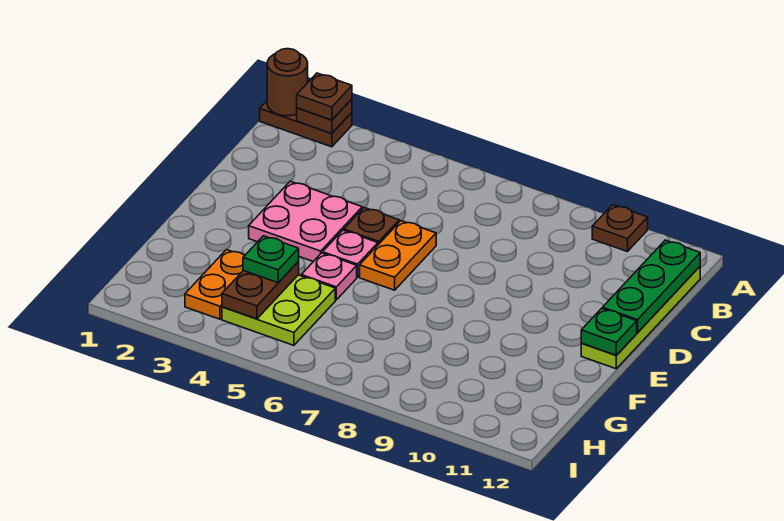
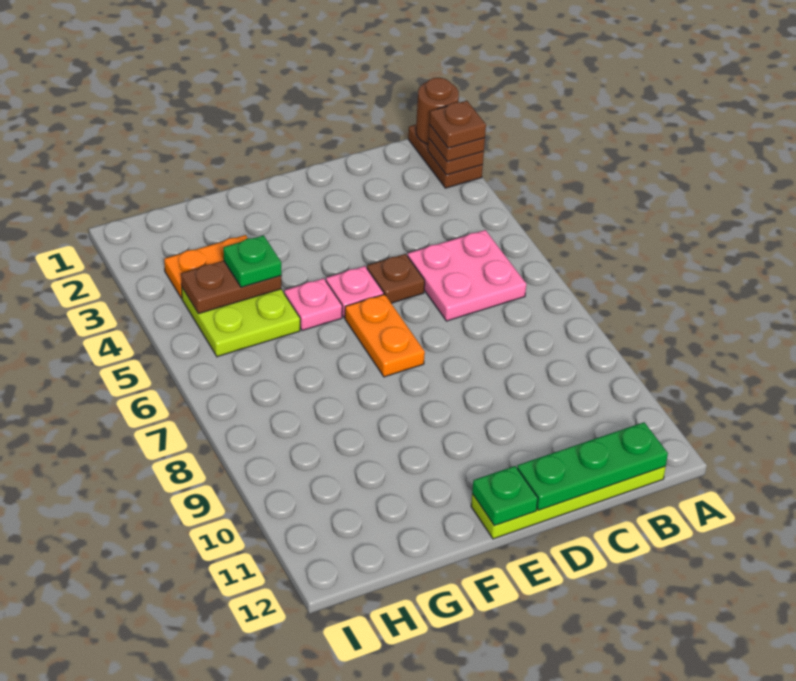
brown plate A10 level 1 -> brown plate A2 level 4
pink plate D3:E4 level 1 -> pink plate B5:C6 level 1
orange plate D6:E6 level 1 -> orange plate E6:E7 level 1

